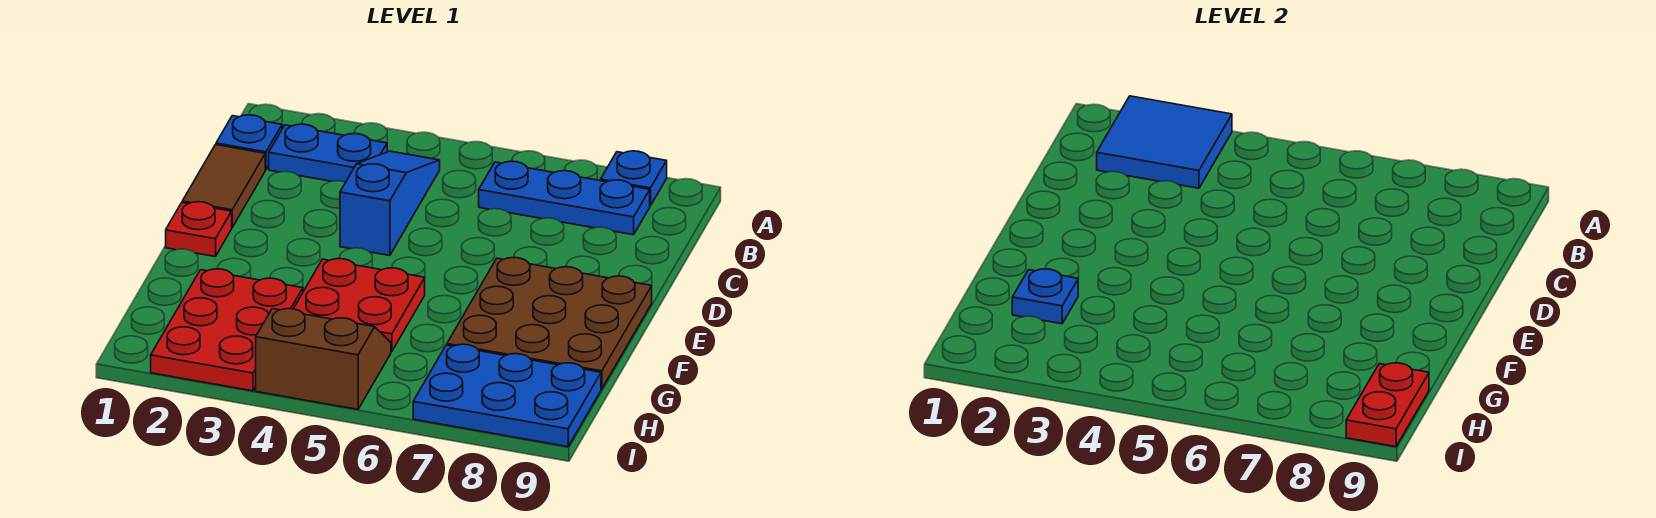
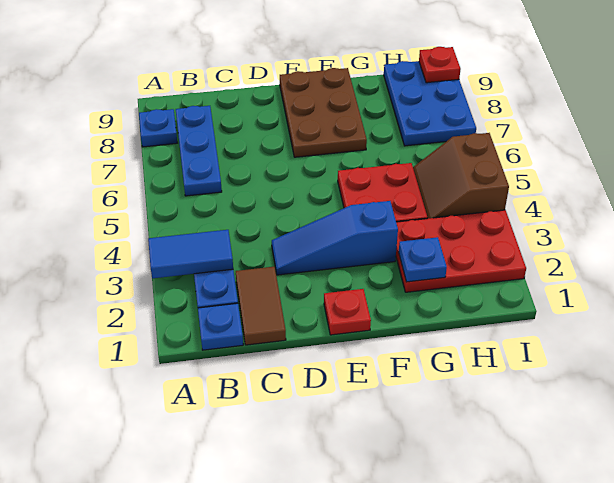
blue tile A2:B3 level 2 -> blue tile A3:B3 level 2
blue slope B4:D4 level 1 top D -> blue slope D3:F3 level 1 top F
brown tile C1:D1 level 1 -> brown tile C1:C2 level 1
brown plate E7:G9 level 1 -> brown plate E7:F9 level 1
red plate H9:I9 level 2 -> red plate I9 level 2

